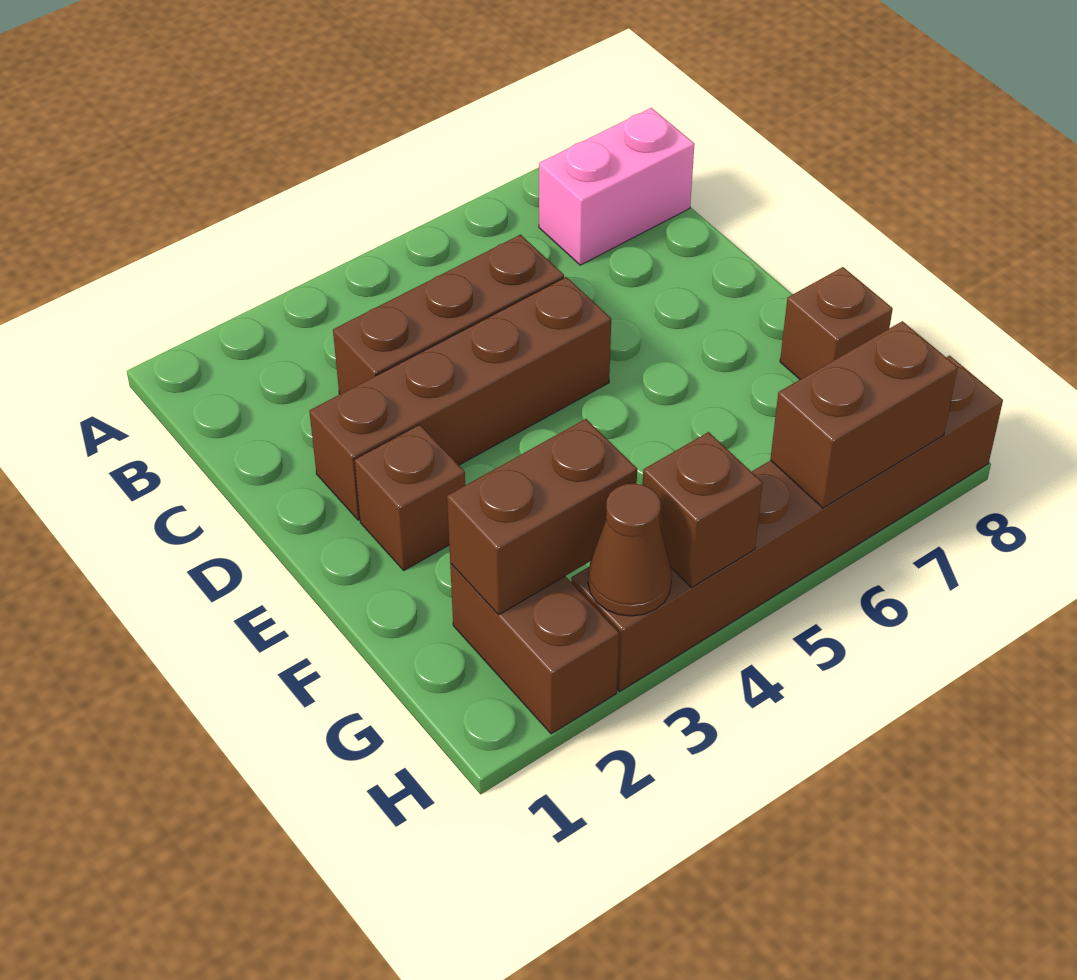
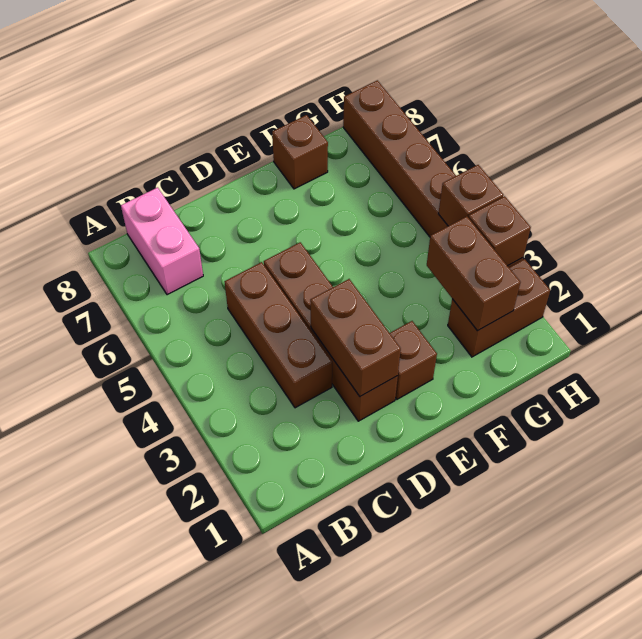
brown cone H3 level 2 -> brown brick H3 level 2
brown brick H6:H7 level 2 -> brown brick D2:D3 level 2

